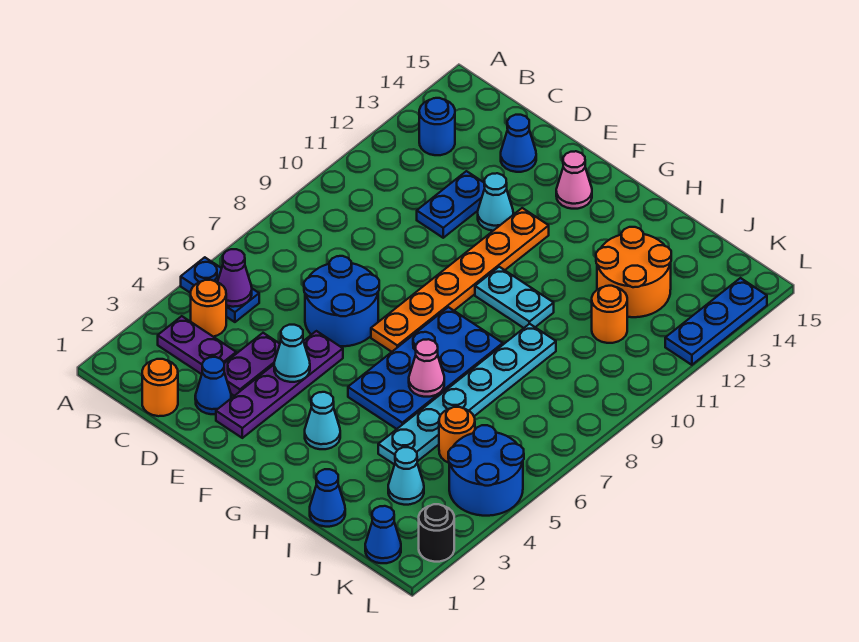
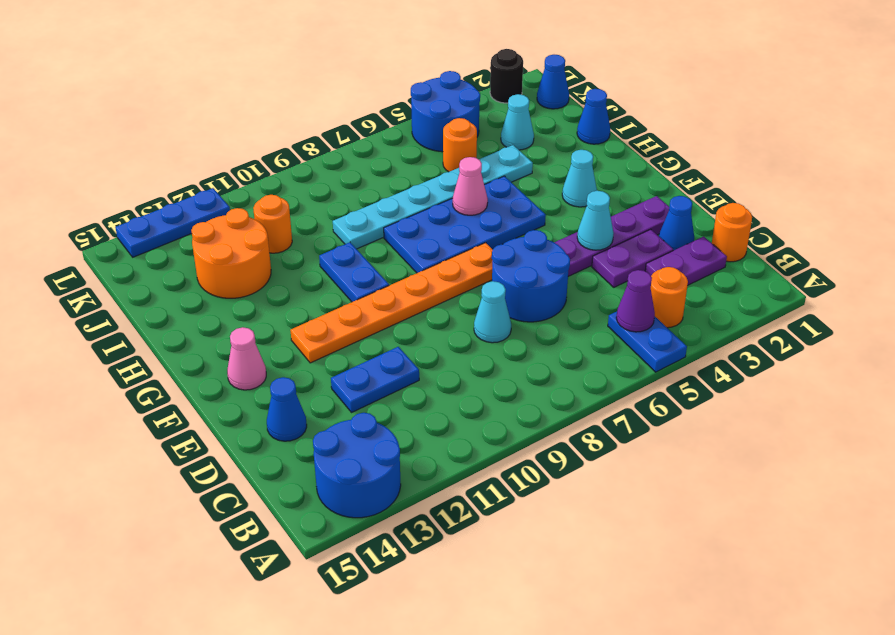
purple plate B3:C3 level 1 -> purple plate C2:C3 level 1
blue round brick B13 level 1 -> blue round brick A13:B14 level 1
cyan cone E12 level 1 -> cyan cone D8 level 1
cyan plate G10:H10 level 1 -> blue plate G10:H10 level 1

